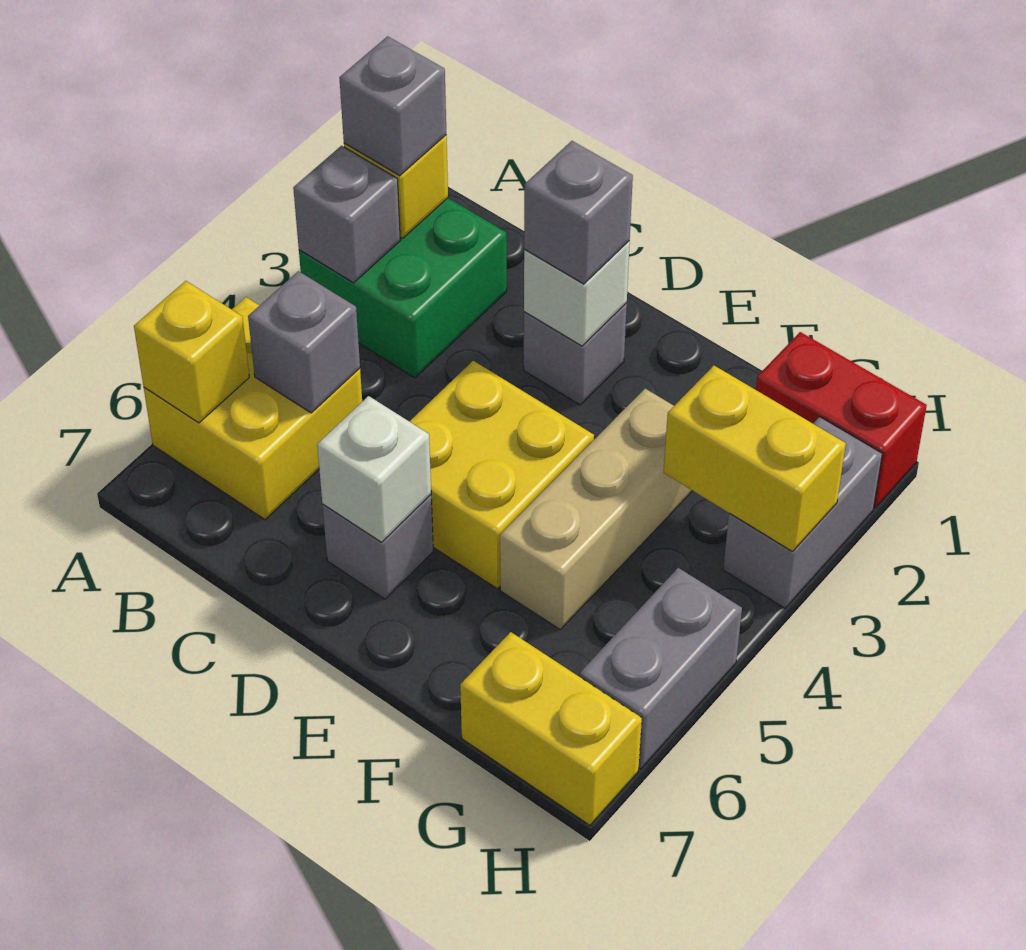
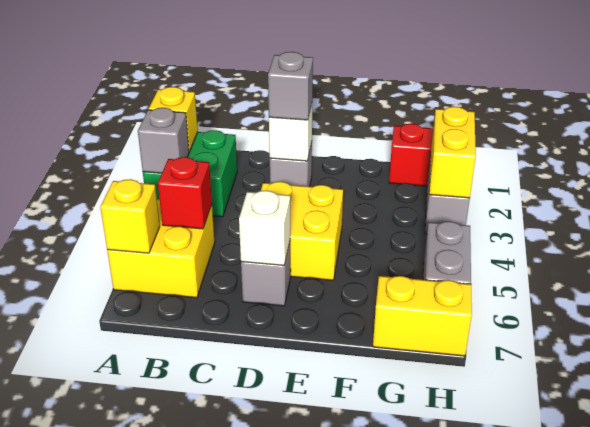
grey brick A2 level 3 -> none
grey brick B5 level 2 -> red brick B5 level 2
tan brick F3:F5 level 1 -> none
yellow brick G3:H3 level 2 -> yellow brick H2:H3 level 2

